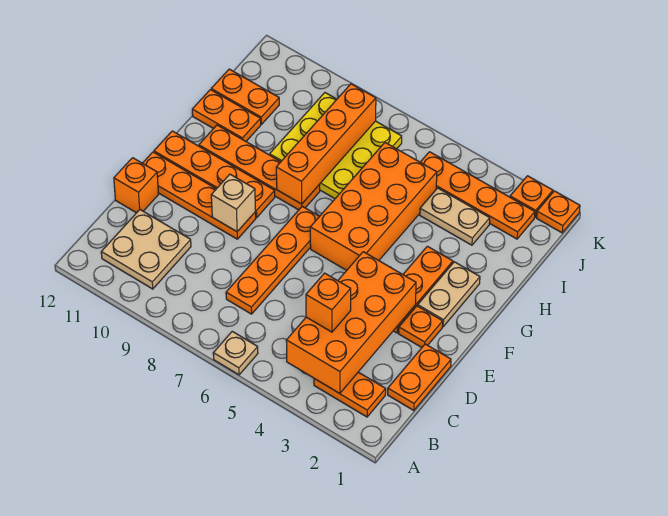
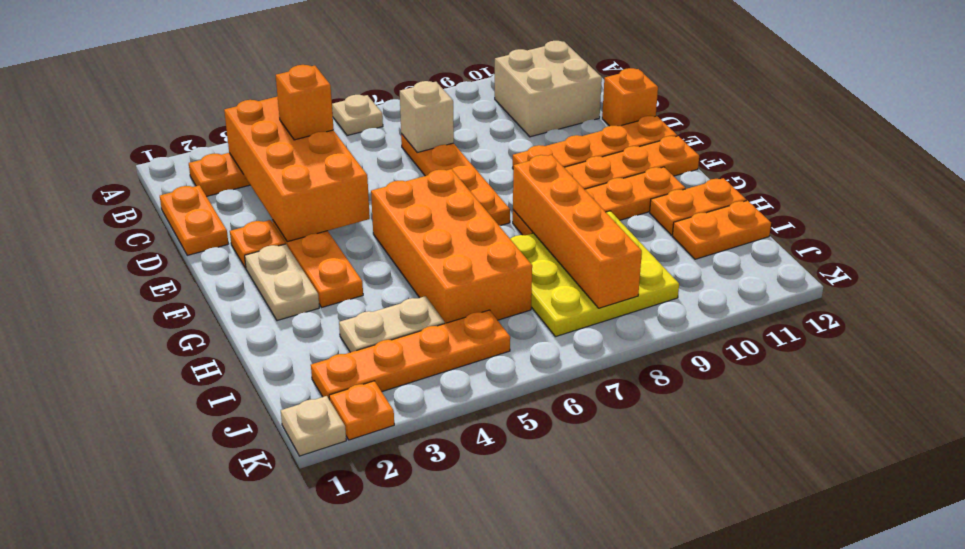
tan plate B10:C11 level 1 -> tan brick B10:C11 level 1
tan brick E9 level 2 -> tan brick C7 level 2
orange plate K1 level 1 -> tan plate K1 level 1

